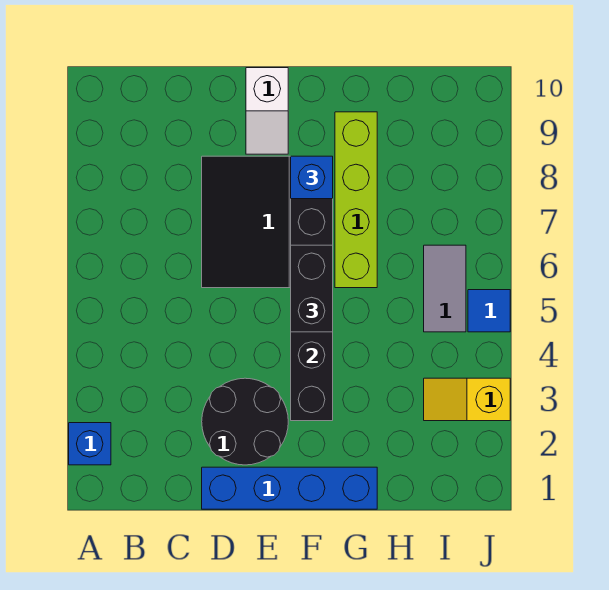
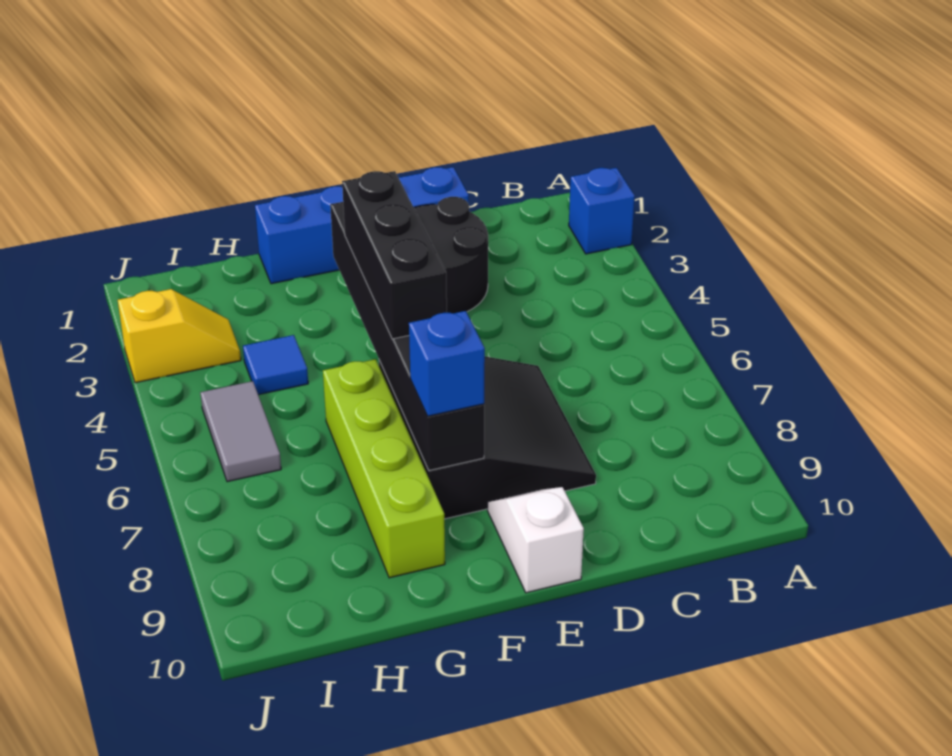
black brick F5:F6 level 3 -> black brick F4:F6 level 3
blue tile J5 level 1 -> blue tile H4 level 1

